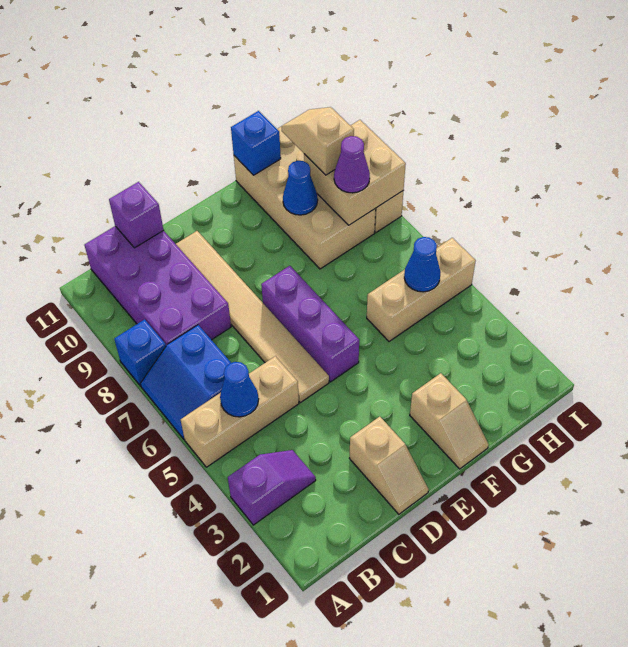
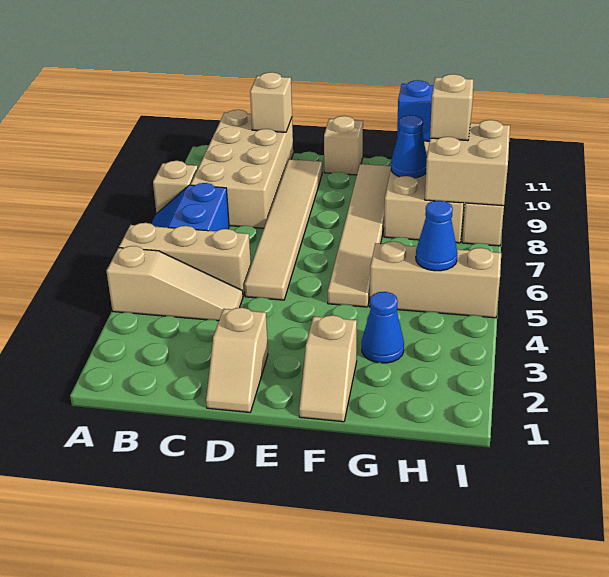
purple slope A3:B3 level 1 top A -> none
none -> tan slope A4:C4 level 1 top A
blue brick A8 level 1 -> tan brick A8 level 1
blue cone B5 level 2 -> blue cone G3 level 1
purple brick B8:C11 level 1 -> tan brick B8:C11 level 1
purple brick C11 level 2 -> tan brick C11 level 2
purple brick E5:E7 level 1 -> none
none -> tan brick E11 level 1
none -> tan tile F5:F10 level 1
purple cone H8 level 3 -> none

